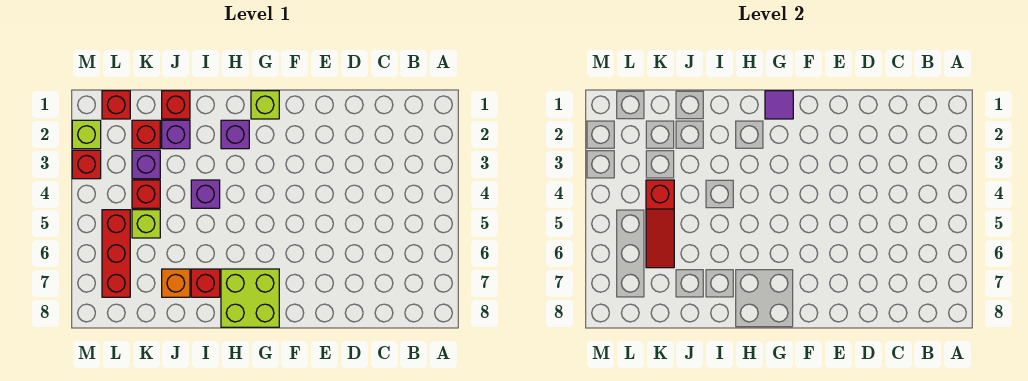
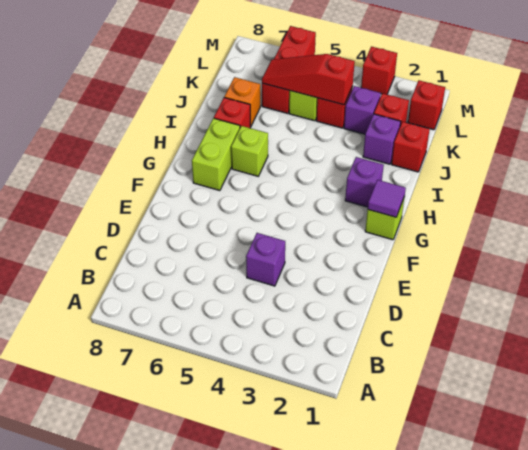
lime brick G7:H8 level 1 -> lime brick G7:H7 level 1
purple brick I4 level 1 -> purple brick D4 level 1
red brick L5:L7 level 1 -> red brick K6:M6 level 1
lime brick M2 level 1 -> lime brick H6 level 1

